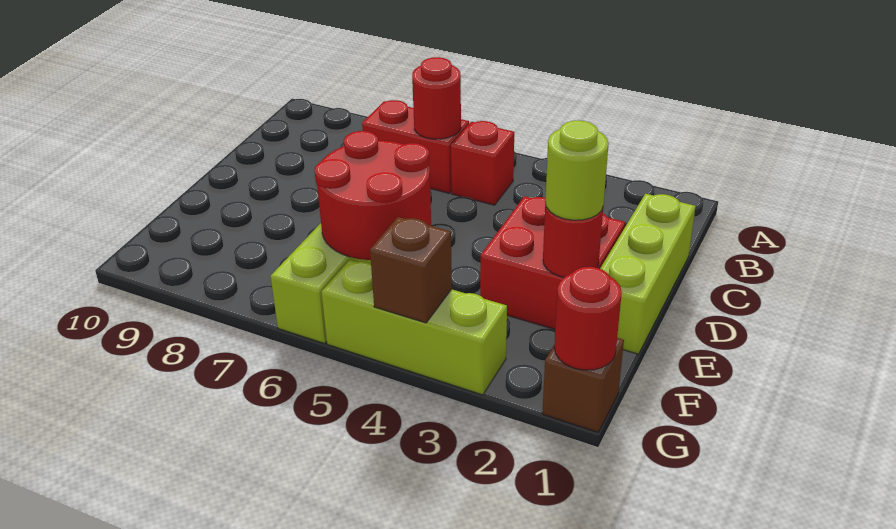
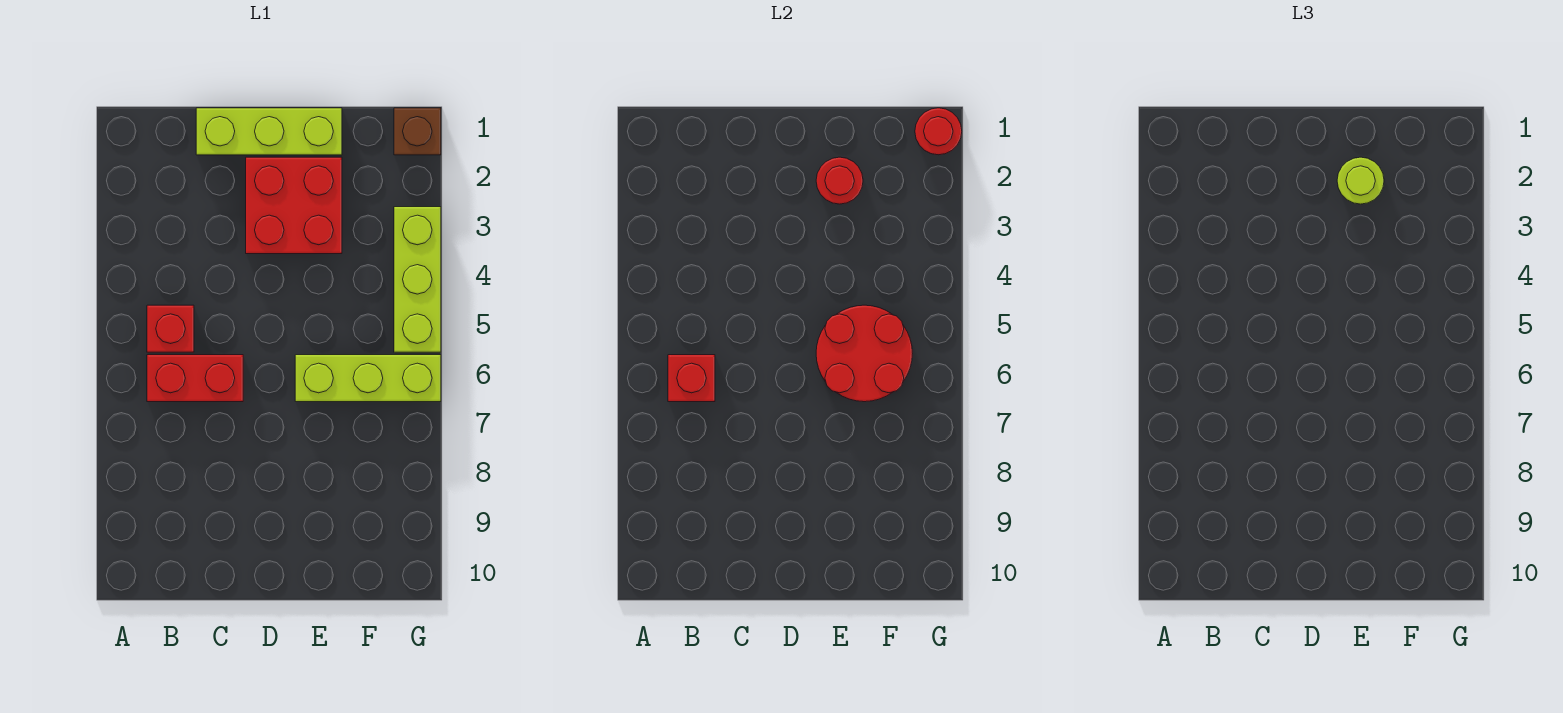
red brick B6:B7 level 1 -> red brick B6:C6 level 1
red round brick B6 level 2 -> red brick B6 level 2
brown brick G4 level 2 -> none

